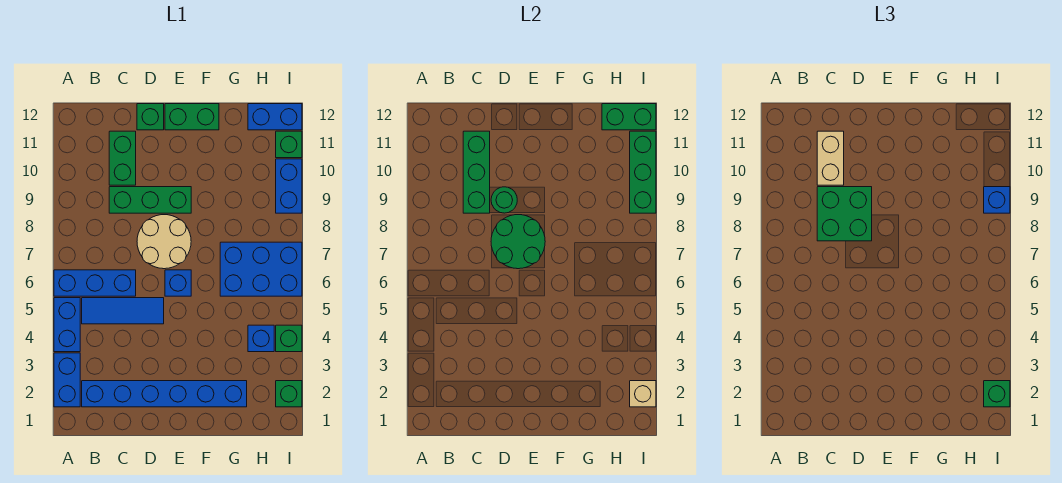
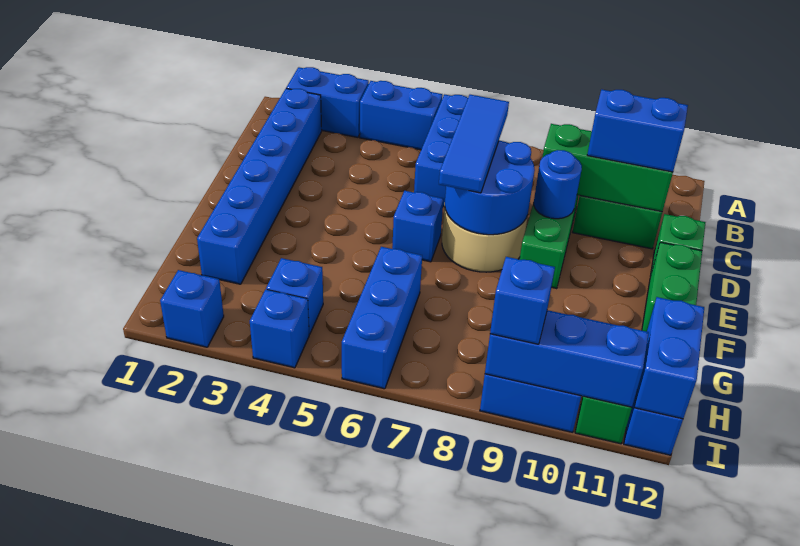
blue tile B5:D5 level 1 -> blue tile C7:E7 level 3
green brick C8:D9 level 3 -> none
tan brick C10:C11 level 3 -> blue brick C10:C11 level 3
green round brick D7:E8 level 2 -> blue round brick D7:E8 level 2
green round brick D9 level 2 -> blue round brick D9 level 2
blue brick G6:I7 level 1 -> blue brick G6:I6 level 1
green brick H12:I12 level 2 -> blue brick H12:I12 level 2
green brick I2 level 1 -> blue brick I2 level 1
tan brick I2 level 2 -> none
green brick I2 level 3 -> none
green brick I4 level 1 -> blue brick I4 level 1
green brick I9:I11 level 2 -> blue brick I9:I11 level 2

